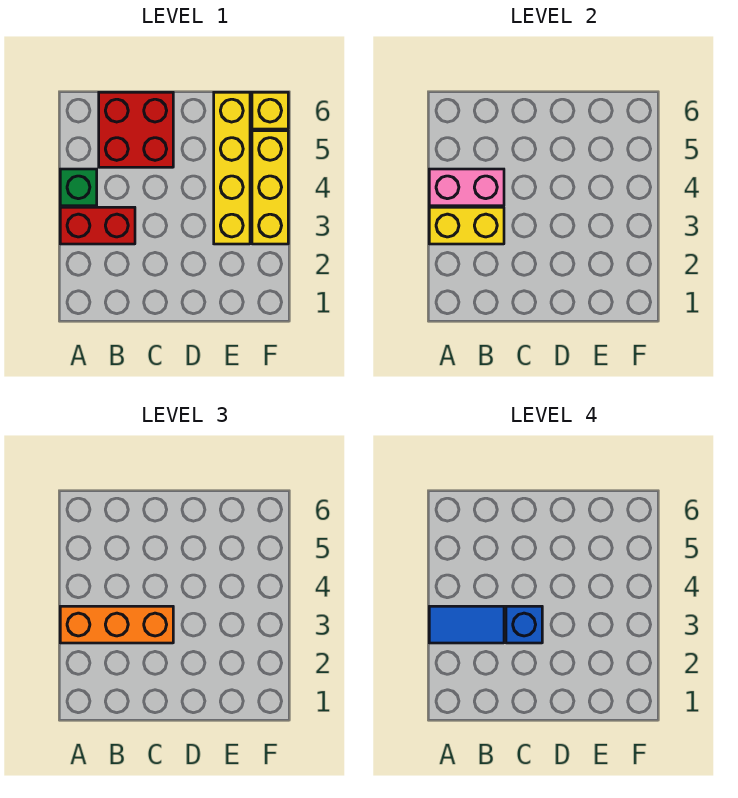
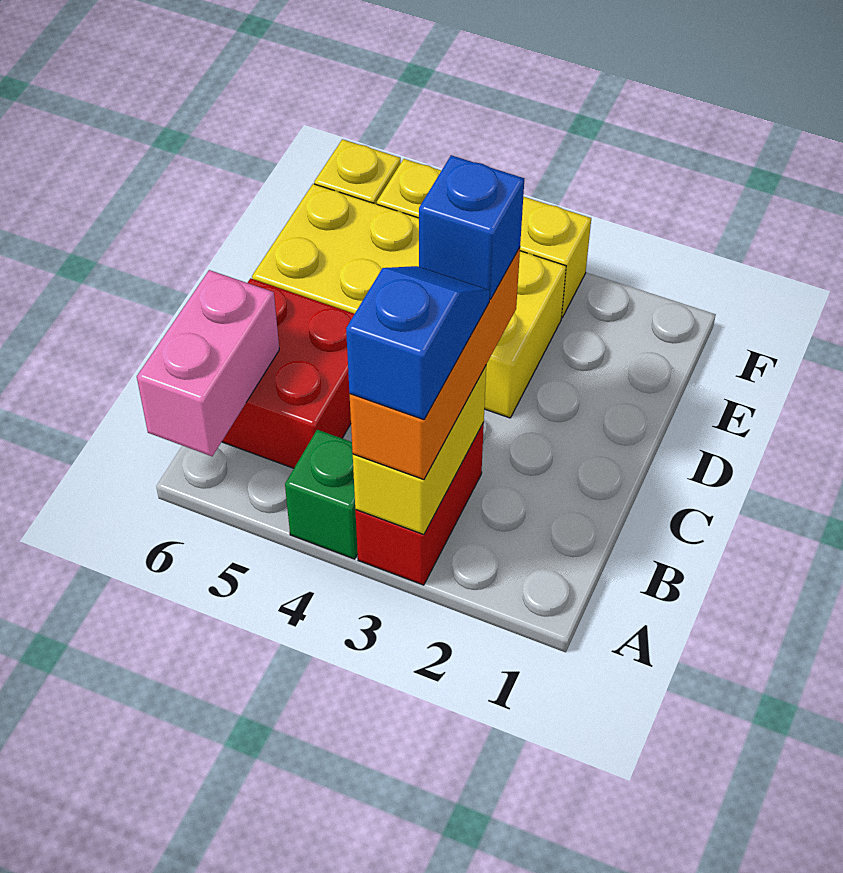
blue tile A3:B3 level 4 -> blue slope A3:B3 level 4 top A
pink brick A4:B4 level 2 -> pink brick A6:B6 level 2
yellow brick E3:E6 level 1 -> yellow brick D3:E6 level 1

